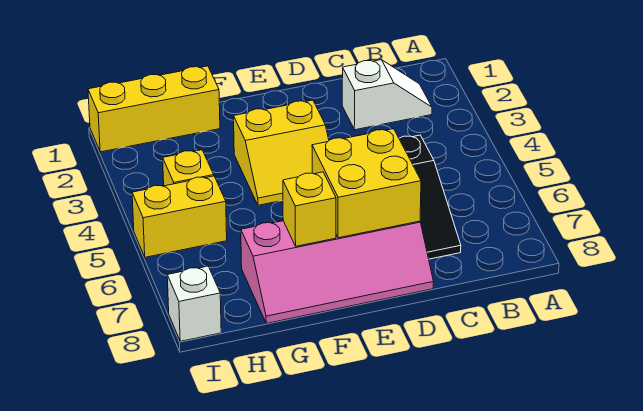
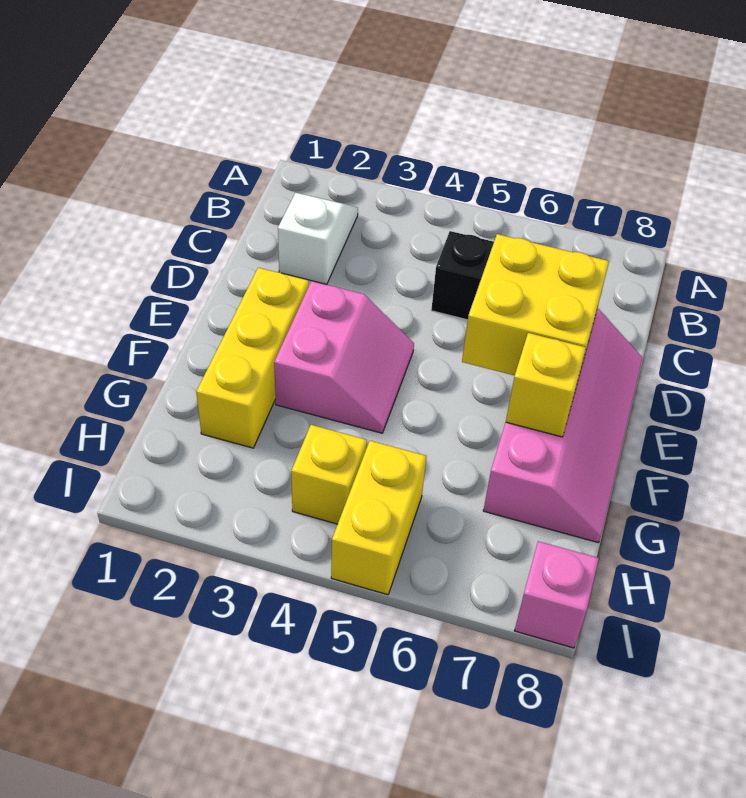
yellow slope E3:F4 level 1 top 3 -> pink slope E3:F4 level 1 top 3
yellow brick G1:I1 level 1 -> yellow brick E2:G2 level 1
white brick I8 level 1 -> pink brick I8 level 1

